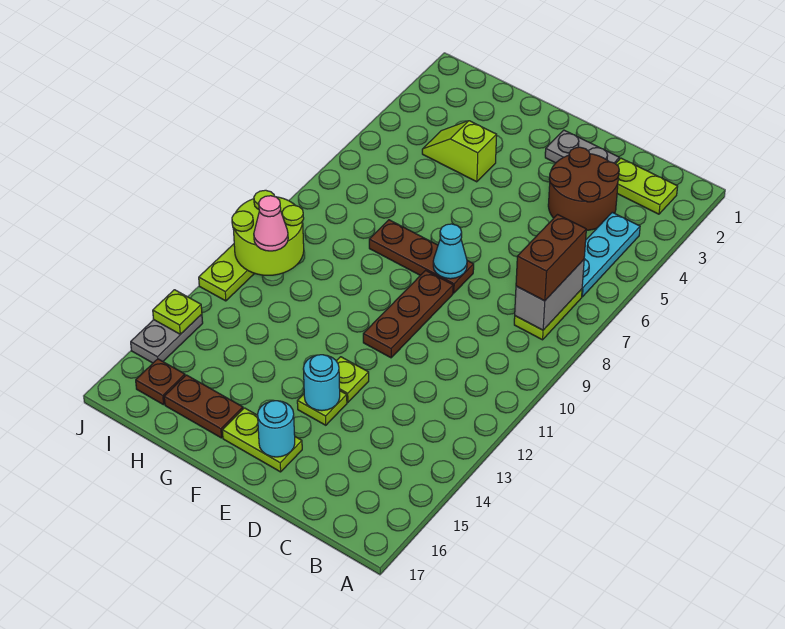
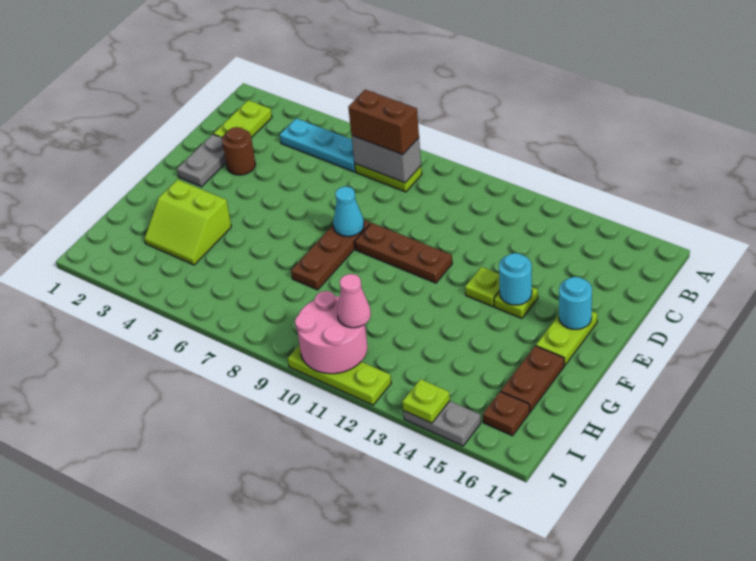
brown round brick C3:D4 level 1 -> brown round brick D3 level 1
lime slope G4:H4 level 1 top G -> lime slope G3:H4 level 1 top G
lime round brick I10:J11 level 2 -> pink round brick I10:J11 level 2

